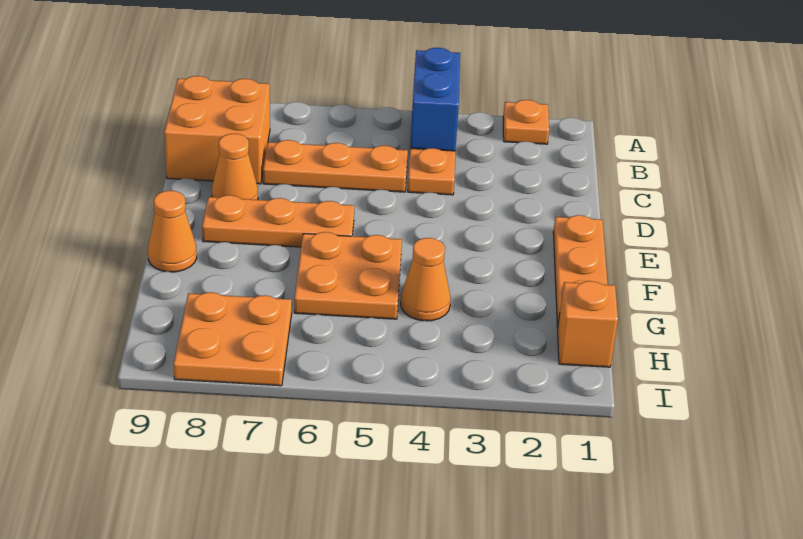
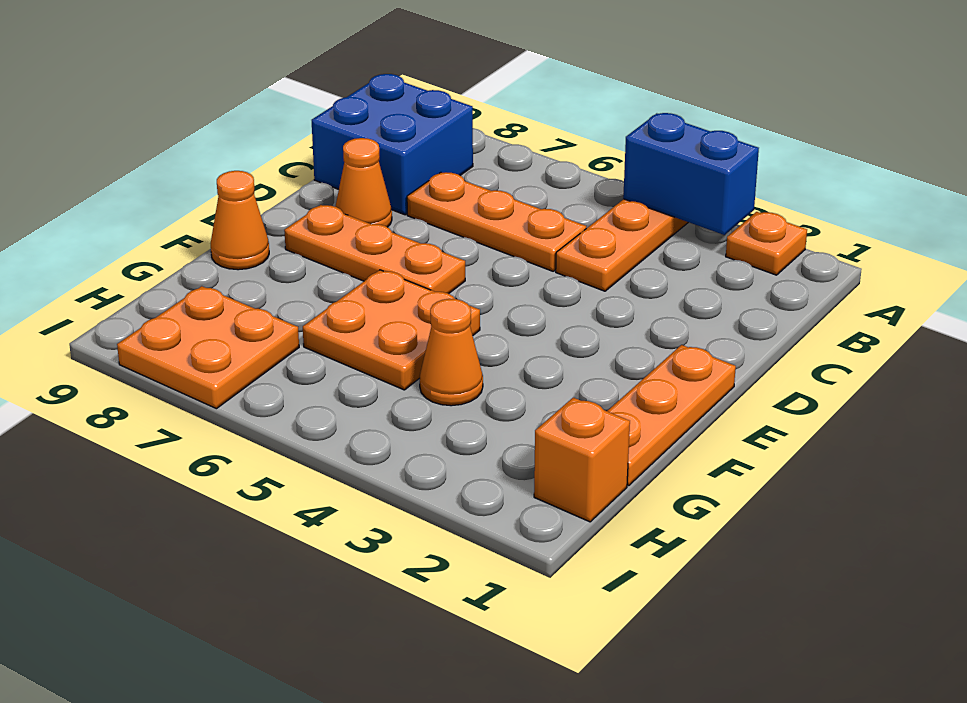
blue brick A4:B4 level 2 -> blue brick A3:A4 level 2
orange brick B8:C9 level 1 -> blue brick B8:C9 level 1

